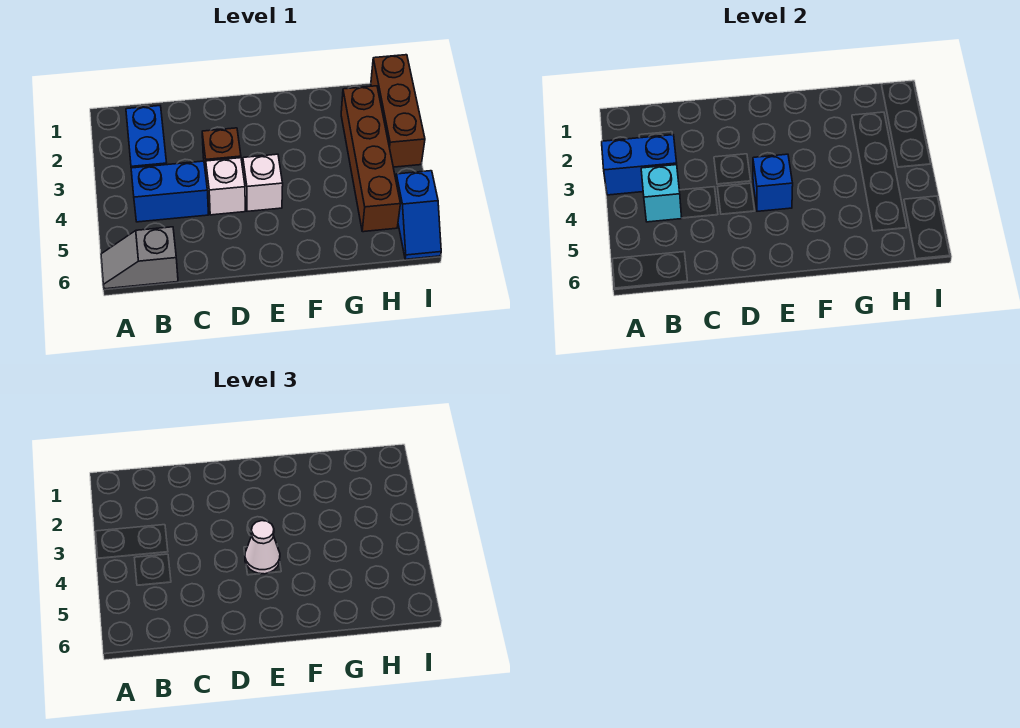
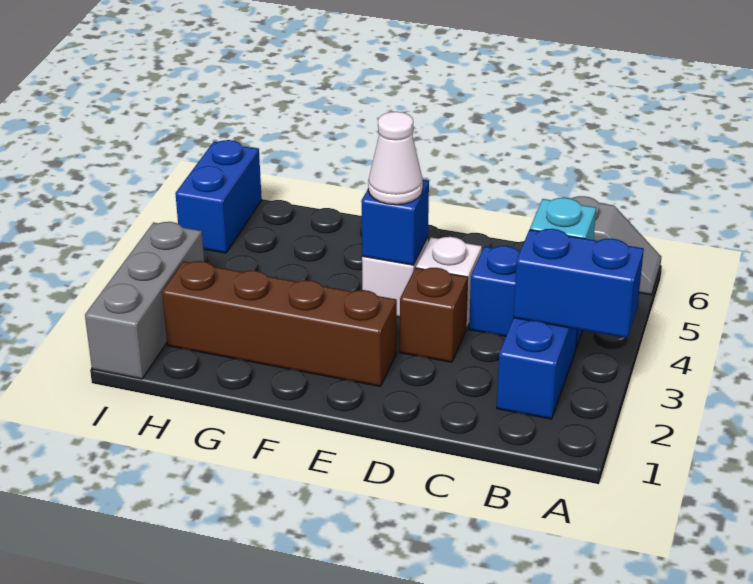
brown brick H2:H5 level 1 -> brown brick E2:H2 level 1
brown brick I1:I3 level 1 -> grey brick I1:I3 level 1
blue slope I5:I6 level 1 top 5 -> blue brick I5:I6 level 1

